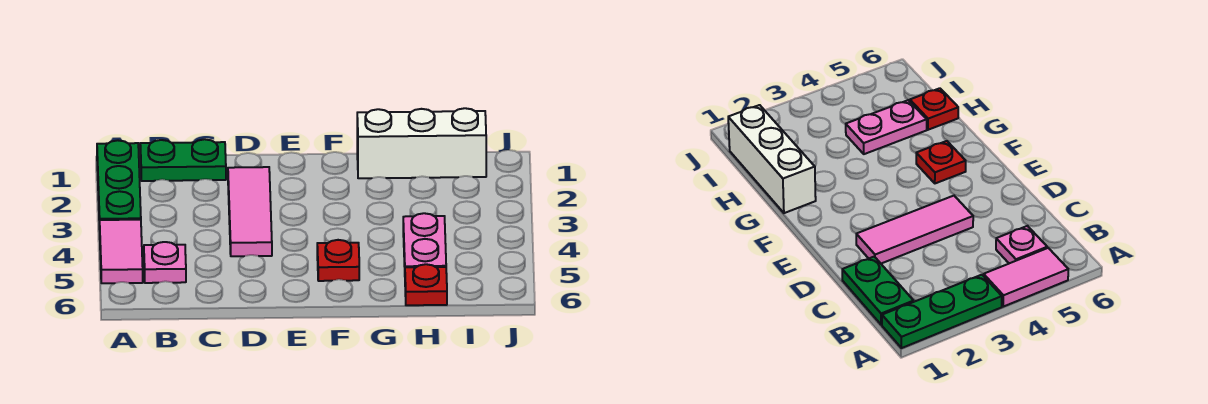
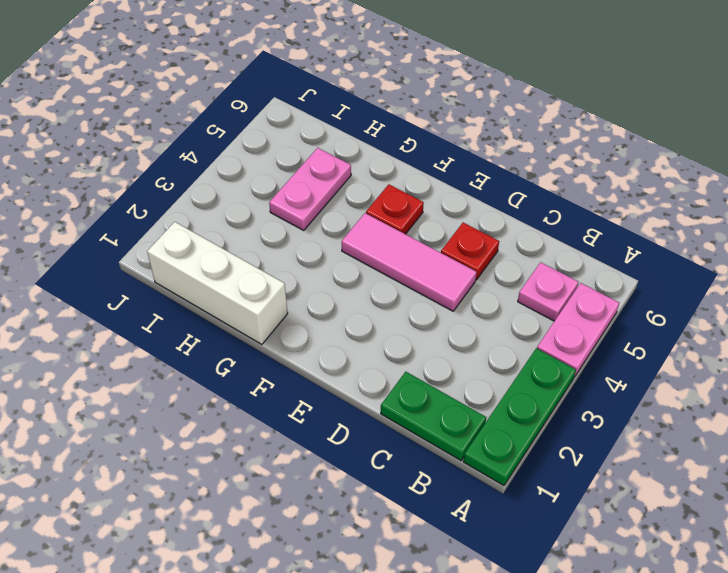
pink tile A4:A5 level 1 -> pink plate A4:A5 level 1
pink tile D2:D4 level 1 -> pink tile D4:F4 level 1
red plate H6 level 1 -> red plate D5 level 1

